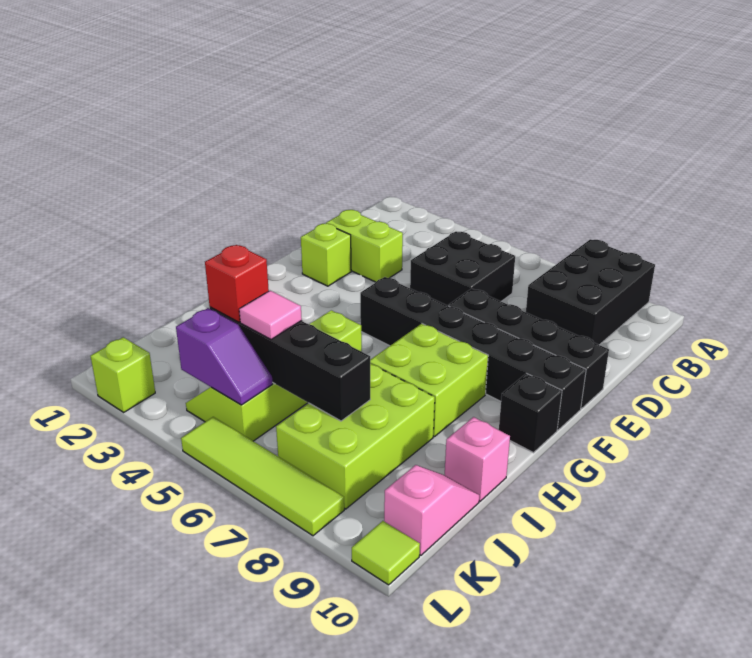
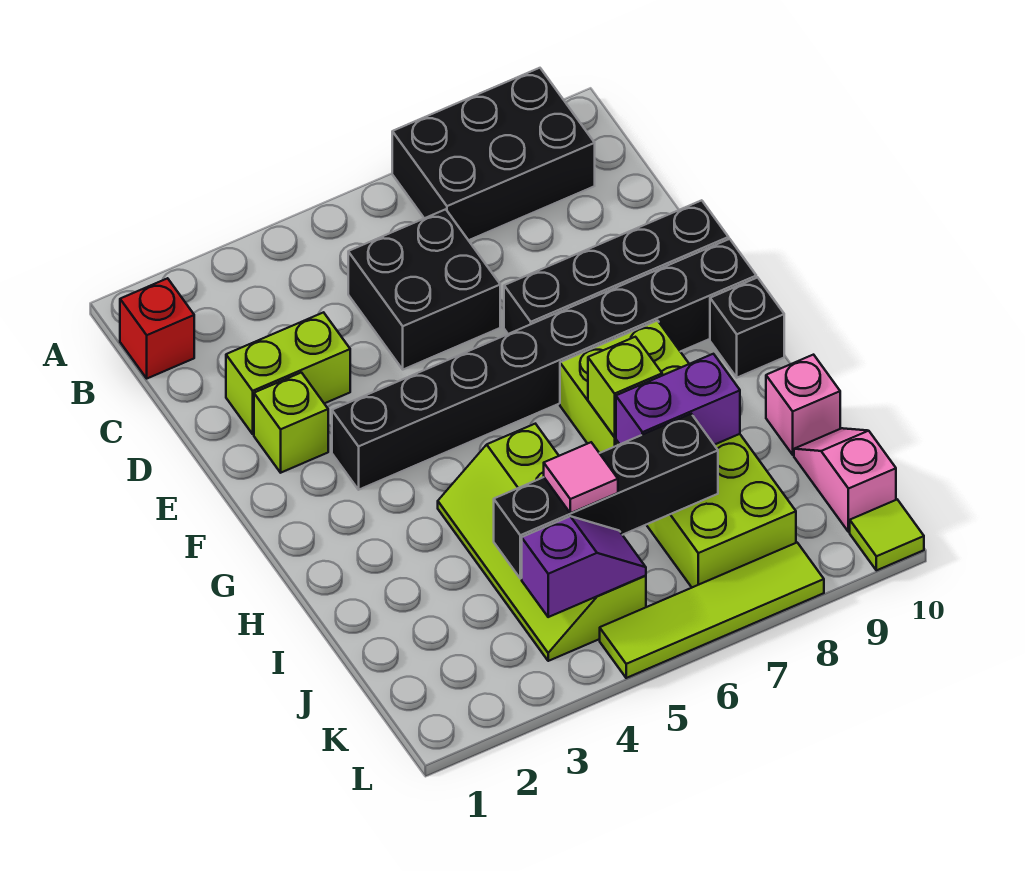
black brick A8:C9 level 1 -> black brick A7:B9 level 1
black brick F5:F10 level 1 -> black brick F3:F10 level 1
none -> purple brick I7:I8 level 2
red brick J4 level 3 -> red brick B1 level 1
lime brick L2 level 1 -> lime brick H7 level 2

